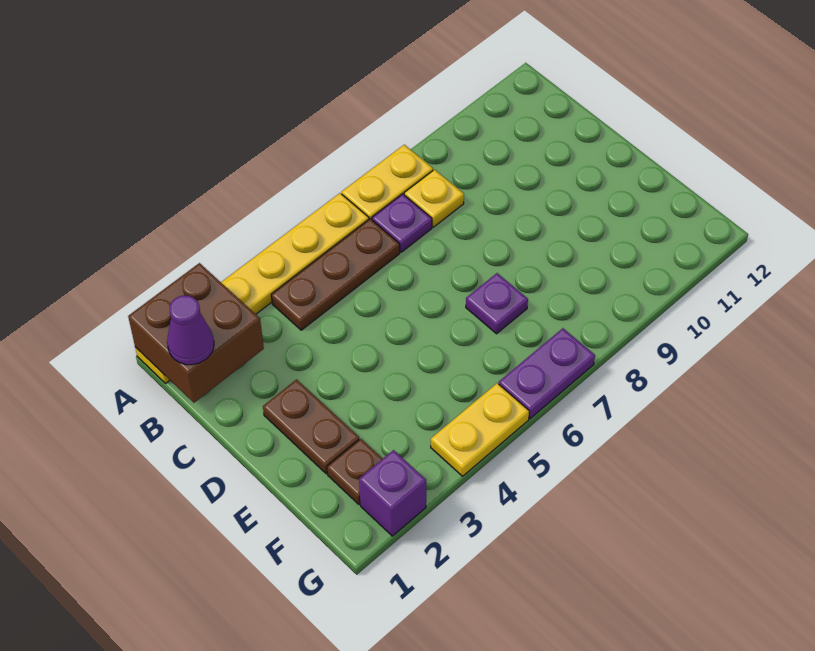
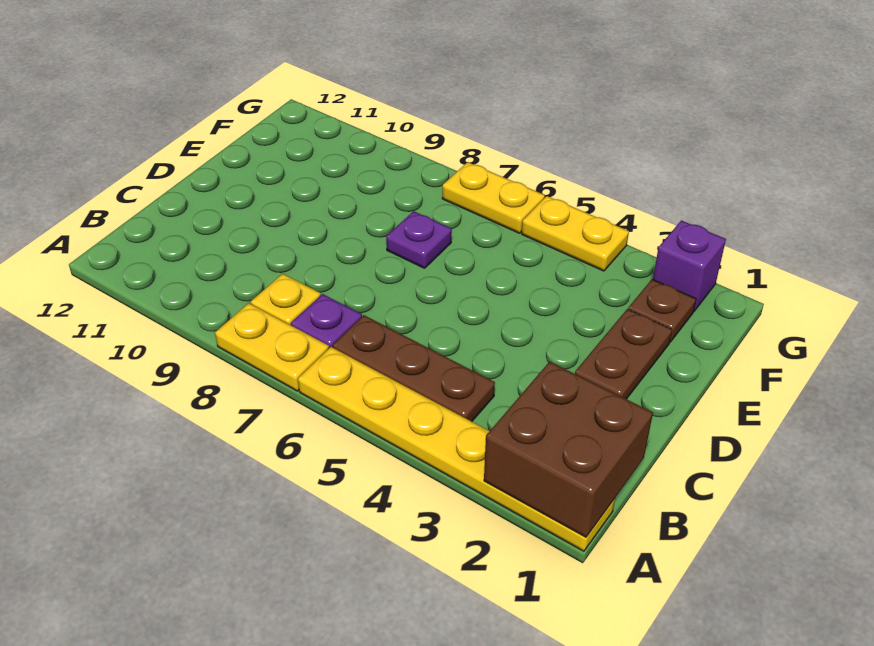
purple cone B1 level 3 -> none
purple plate G6:G7 level 1 -> yellow plate G6:G7 level 1

